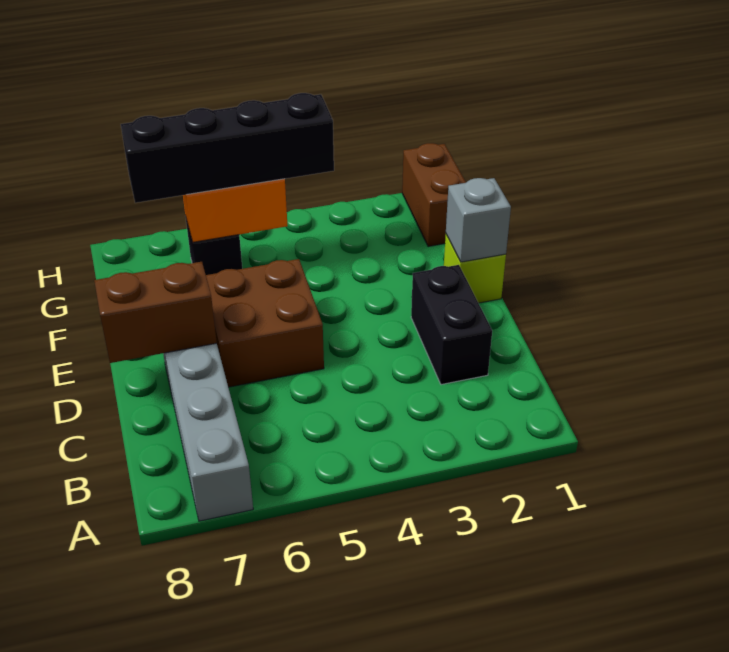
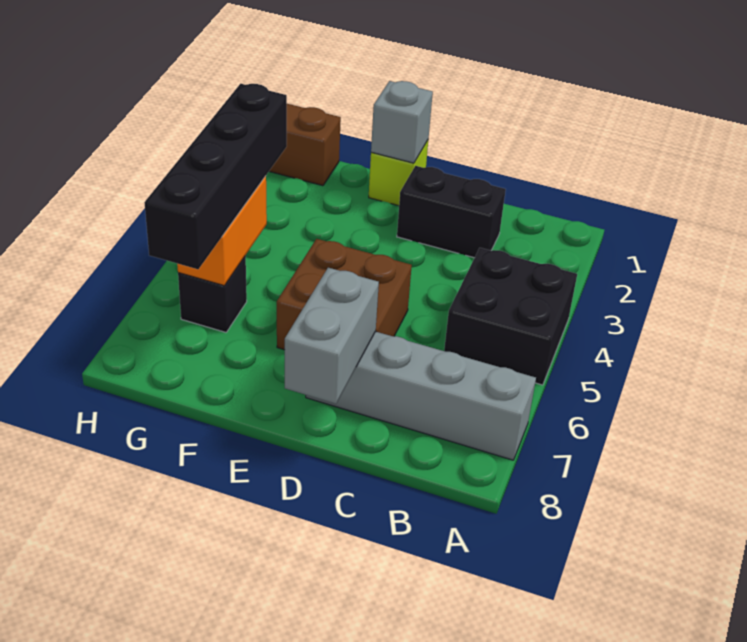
none -> black brick A4:B5 level 1
brown brick D7:D8 level 2 -> grey brick D7:D8 level 2

